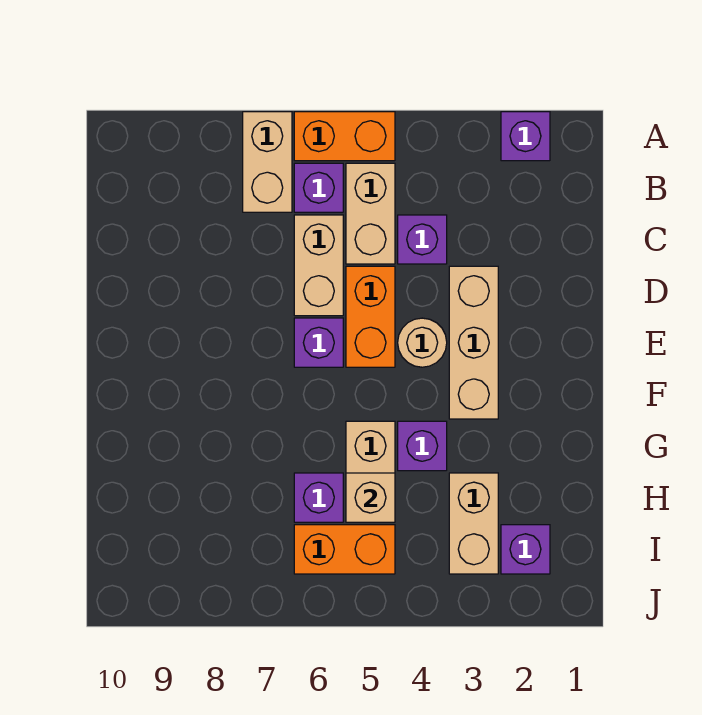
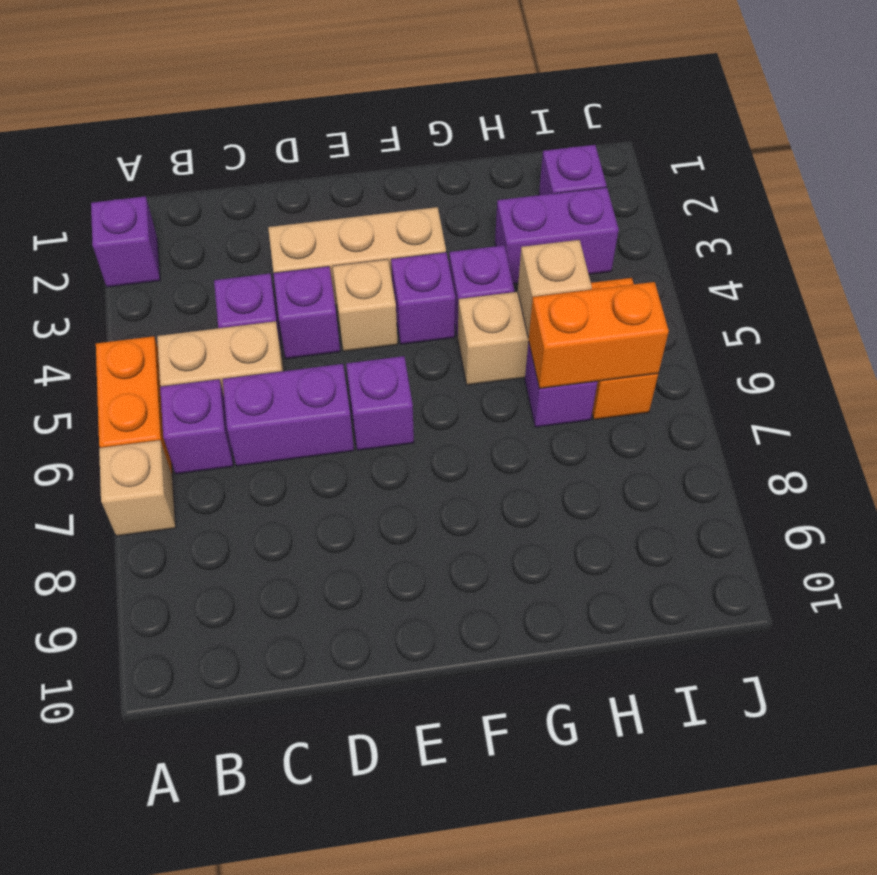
tan brick A7:B7 level 1 -> tan brick A7 level 1
tan brick C6:D6 level 1 -> purple brick C6:D6 level 1
none -> purple brick D4 level 1
orange brick D5:E5 level 1 -> orange brick H6:I6 level 2
tan round brick E4 level 1 -> tan brick E4 level 1
none -> purple brick F4 level 1
tan brick H3:I3 level 1 -> purple brick H3:I3 level 1

